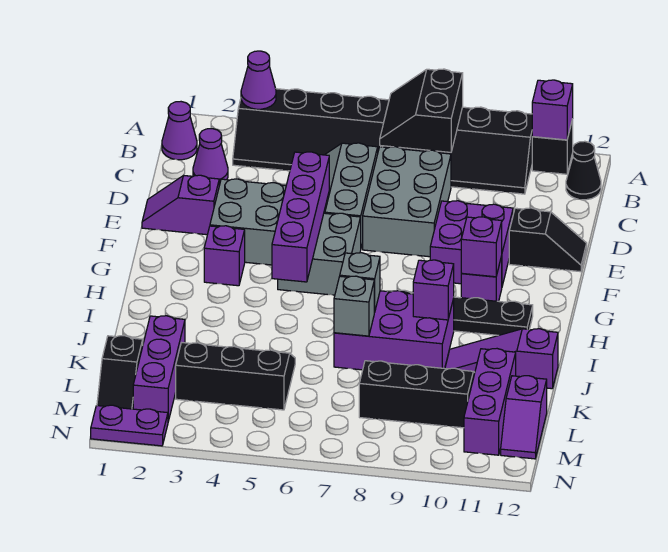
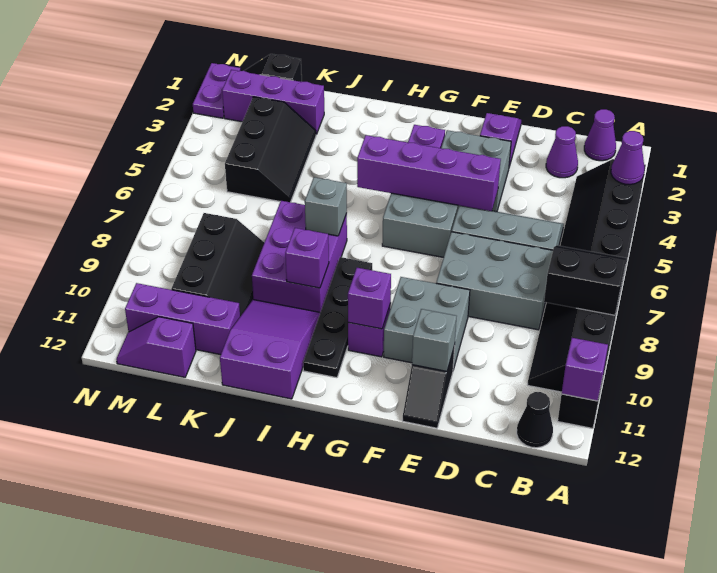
purple brick E9:F10 level 1 -> grey brick E9:F10 level 1
grey brick J7 level 2 -> grey brick E11 level 2
purple slope J10:J12 level 1 top 12 -> purple slope I10:J12 level 1 top 12

